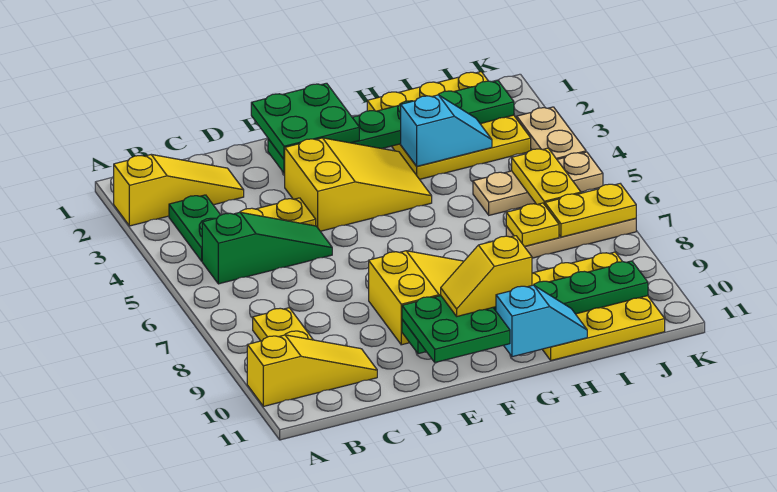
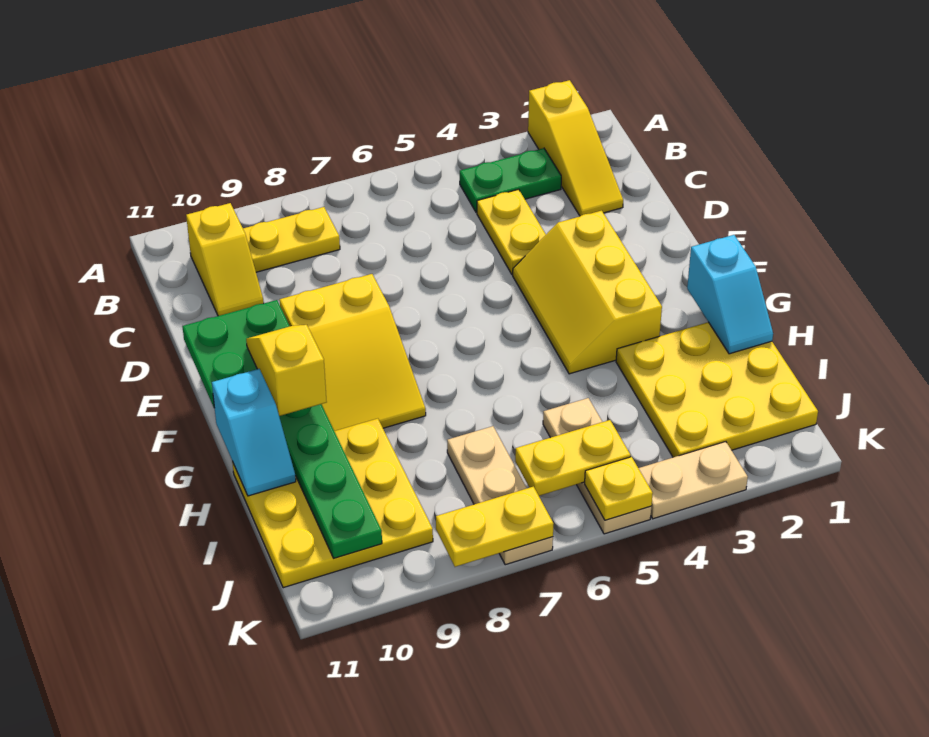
yellow slope A10:C10 level 1 top A -> yellow slope B10:C10 level 1 top B
green slope B5:D5 level 1 top B -> none
green plate E1:F2 level 3 -> none
green plate E2:J2 level 2 -> none
yellow slope E3:G4 level 1 top E -> yellow slope E3:G4 level 1 top 3
cyan slope H3:I3 level 2 top H -> cyan slope G1:H1 level 2 top G
yellow plate I7 level 2 -> yellow plate K5 level 2
yellow plate J7:K7 level 2 -> yellow plate K7:K8 level 2

